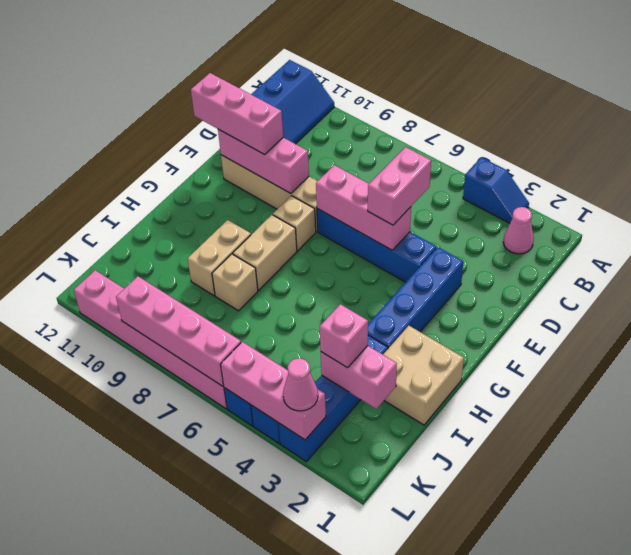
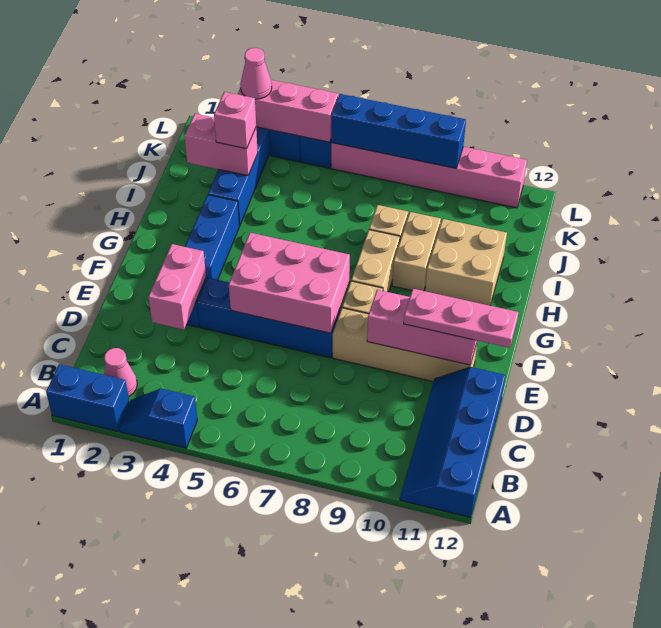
none -> blue brick A1:A2 level 1
pink brick D5:E5 level 3 -> pink brick D3:E3 level 2
pink brick E5:E7 level 2 -> pink brick E5:F7 level 2
pink brick E10:E12 level 3 -> pink plate E10:E12 level 3
tan brick H1:I2 level 1 -> tan brick H10:I11 level 1
pink brick L6:L9 level 2 -> blue brick L6:L9 level 2

